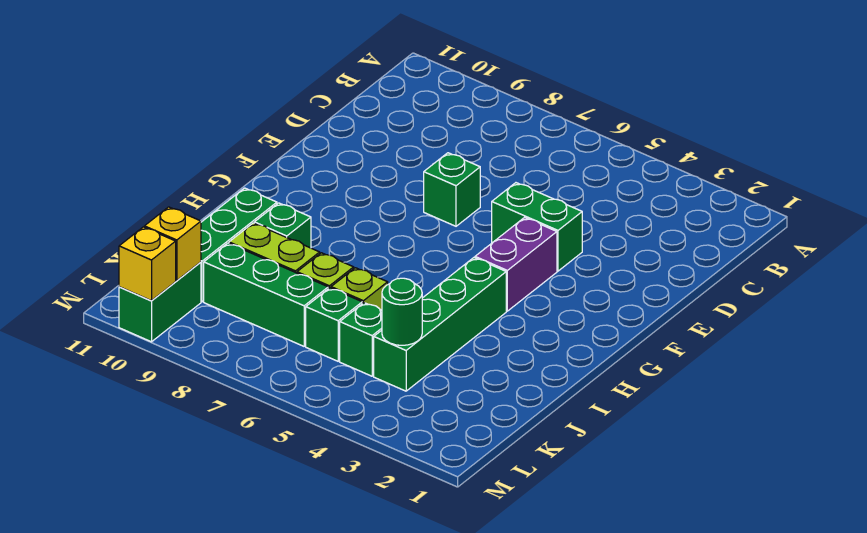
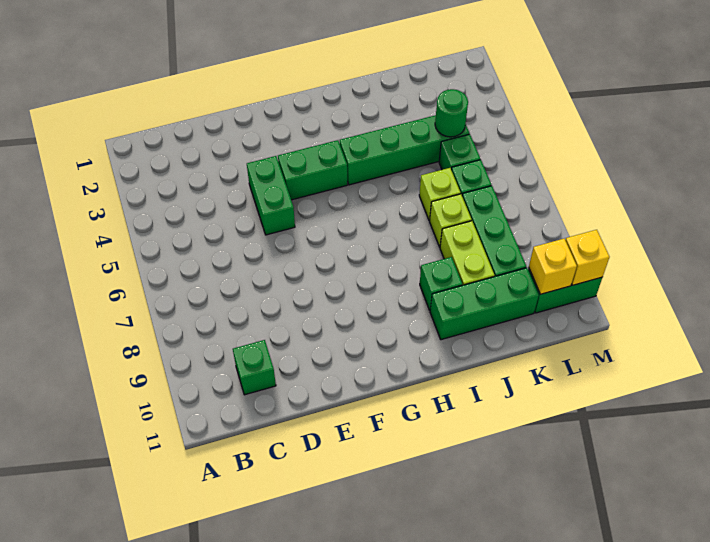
green brick E7 level 1 -> green brick C10 level 1
purple brick F4:G4 level 1 -> green brick F4:G4 level 1

